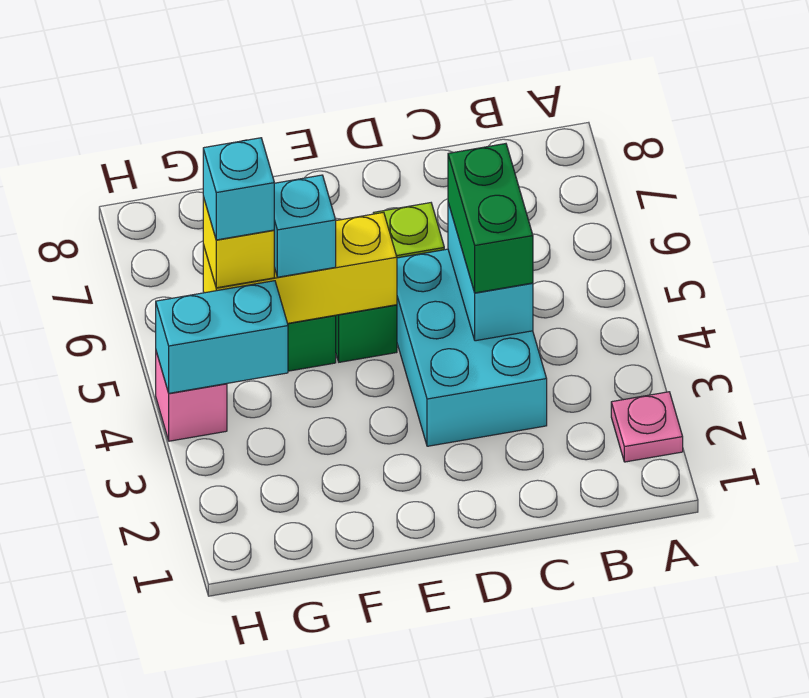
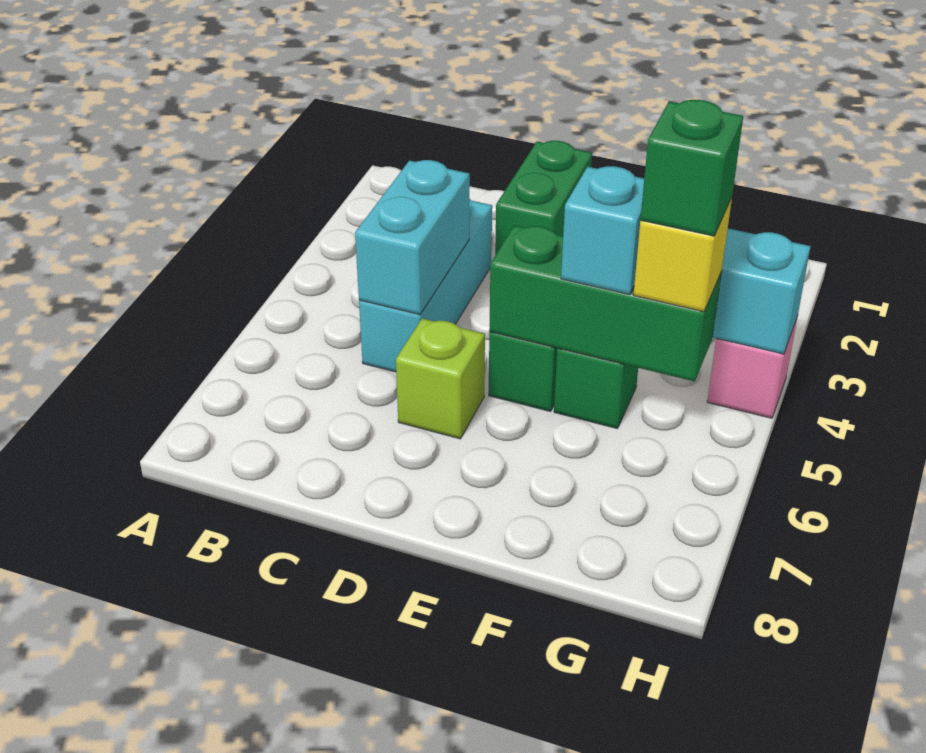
pink plate A2 level 1 -> none
cyan brick C3:D5 level 1 -> cyan brick C3:C5 level 1
green brick C4:C5 level 3 -> green brick D1:D2 level 1
yellow brick E5:G5 level 2 -> green brick E5:G5 level 2
cyan brick G5 level 4 -> green brick G5 level 4

